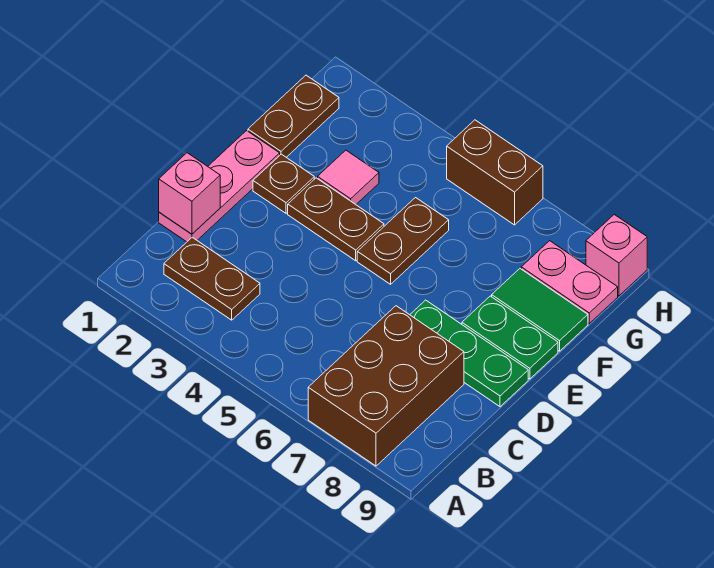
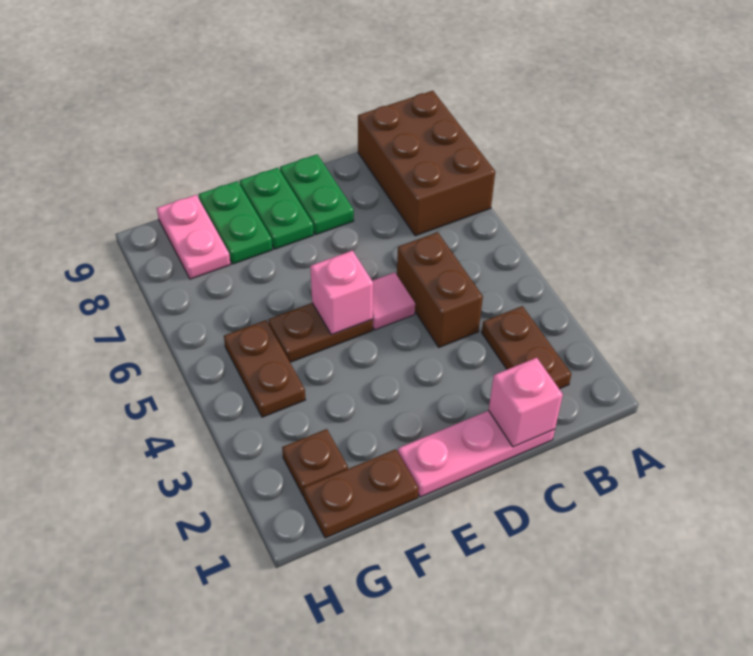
brown brick A7:C8 level 1 -> brown brick A7:B9 level 1
green plate D7:D9 level 1 -> green plate D8:D9 level 1
brown plate E2 level 1 -> brown plate G2 level 1
brown plate E3:E4 level 1 -> brown plate G4:G5 level 1
pink tile F3 level 1 -> pink tile D5 level 1
green tile F8:F9 level 1 -> green plate F8:F9 level 1
brown brick H5:H6 level 1 -> brown brick C4:C5 level 1
pink brick H9 level 1 -> pink brick E5 level 2

